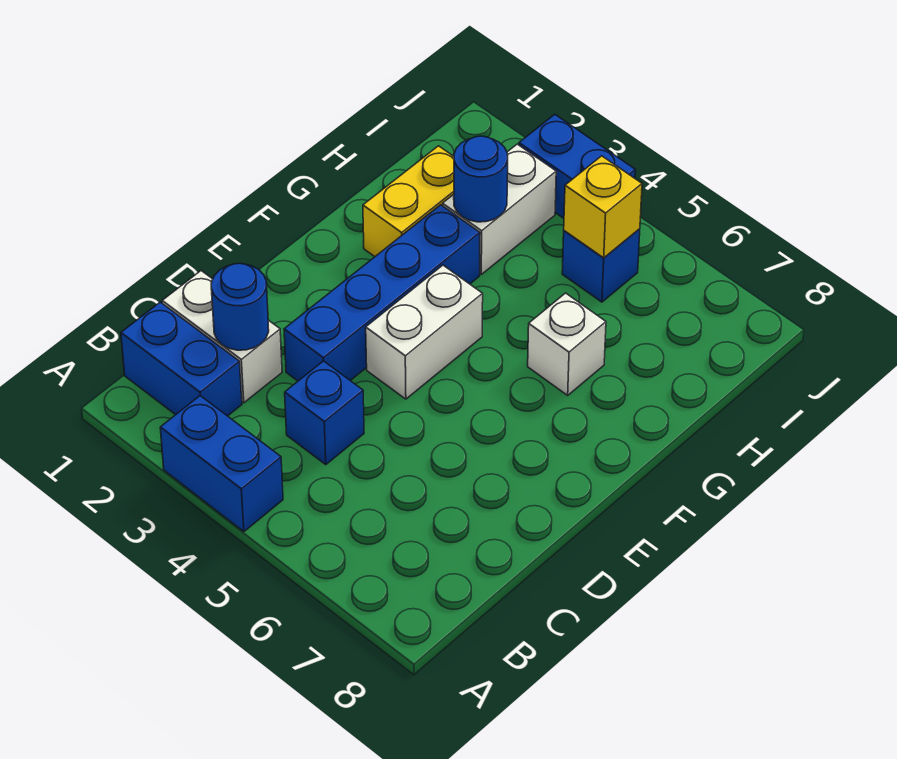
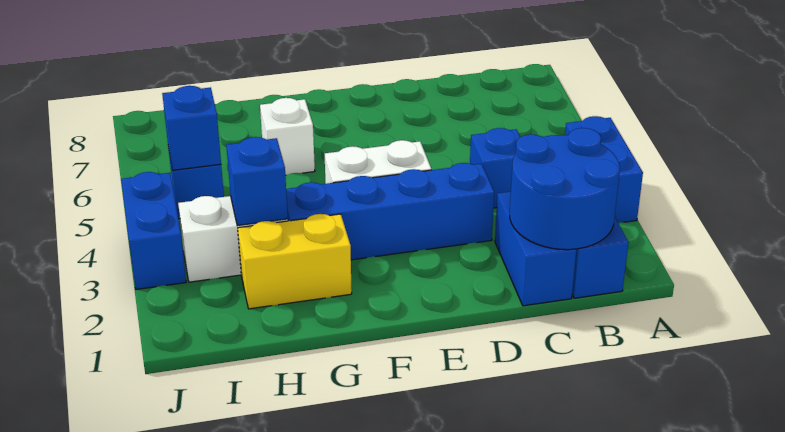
white brick C1:C2 level 1 -> blue brick C1:C2 level 1
blue round brick C2 level 2 -> blue round brick B1:C2 level 2
blue round brick H3 level 2 -> blue brick H3 level 2
yellow brick I5 level 2 -> blue brick I5 level 2

